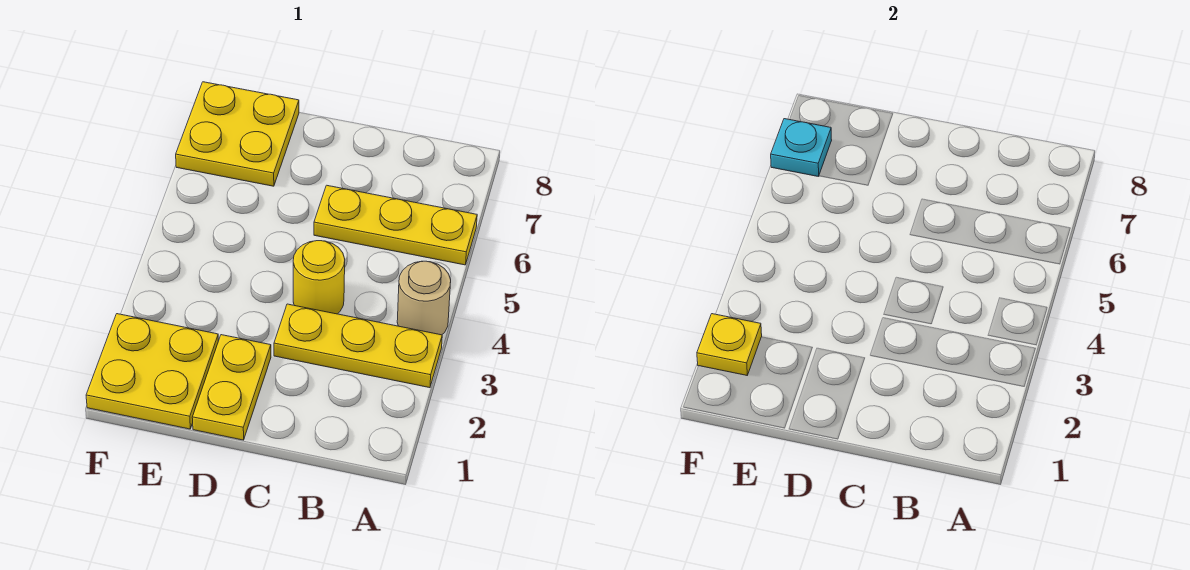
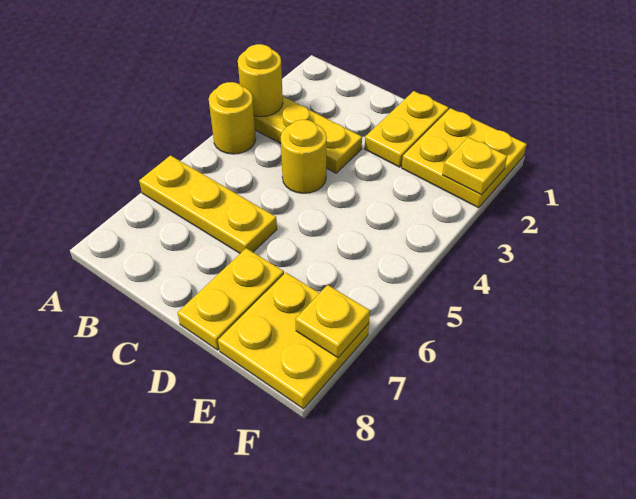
none -> yellow round brick A3 level 2
tan round brick A4 level 1 -> yellow round brick A4 level 1
none -> yellow plate D7:D8 level 1
cyan plate F7 level 2 -> yellow plate F7 level 2

